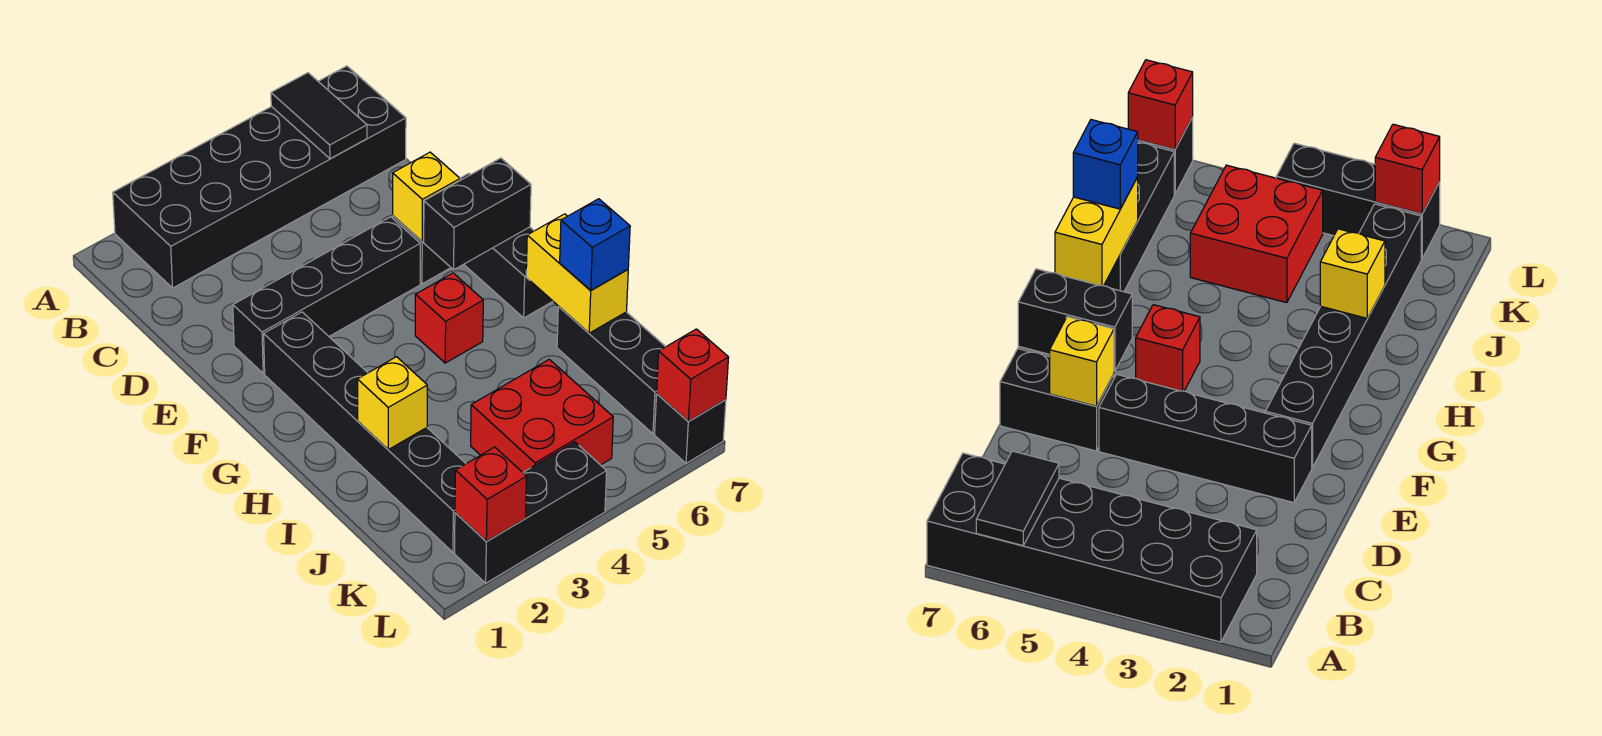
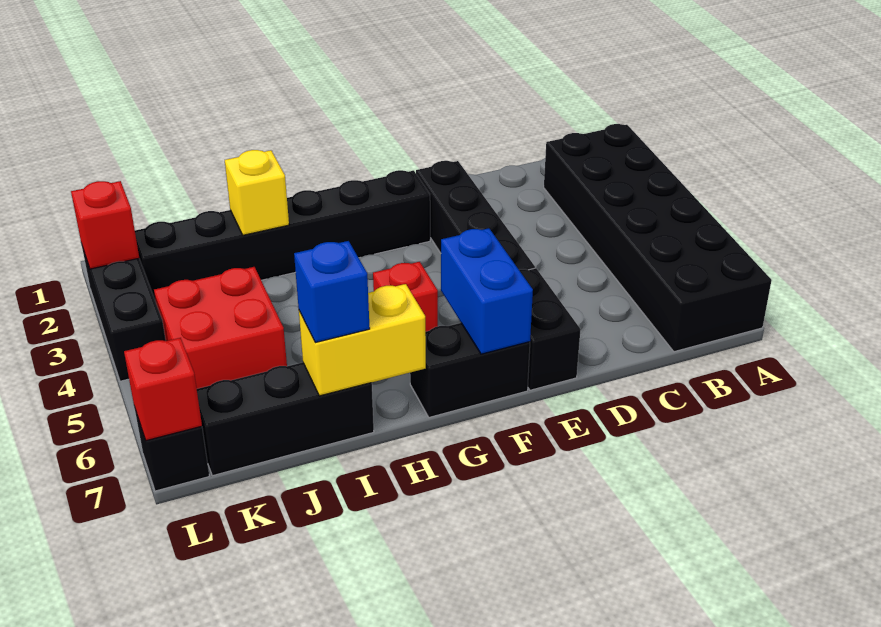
black tile A6:B6 level 2 -> none
yellow brick E6 level 2 -> none
black brick F6:F7 level 2 -> blue brick F6:F7 level 2

